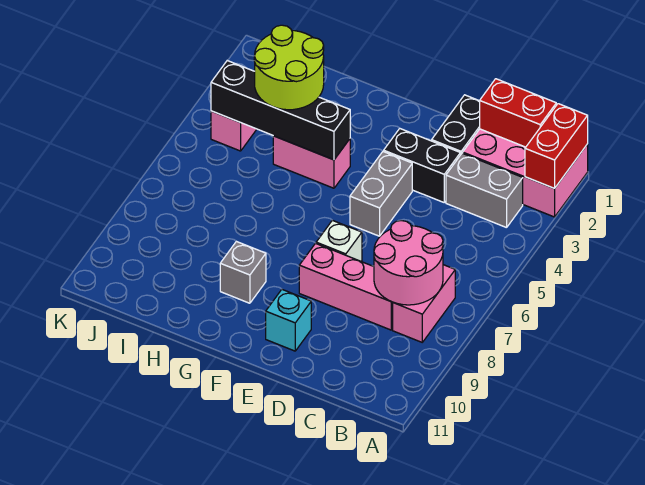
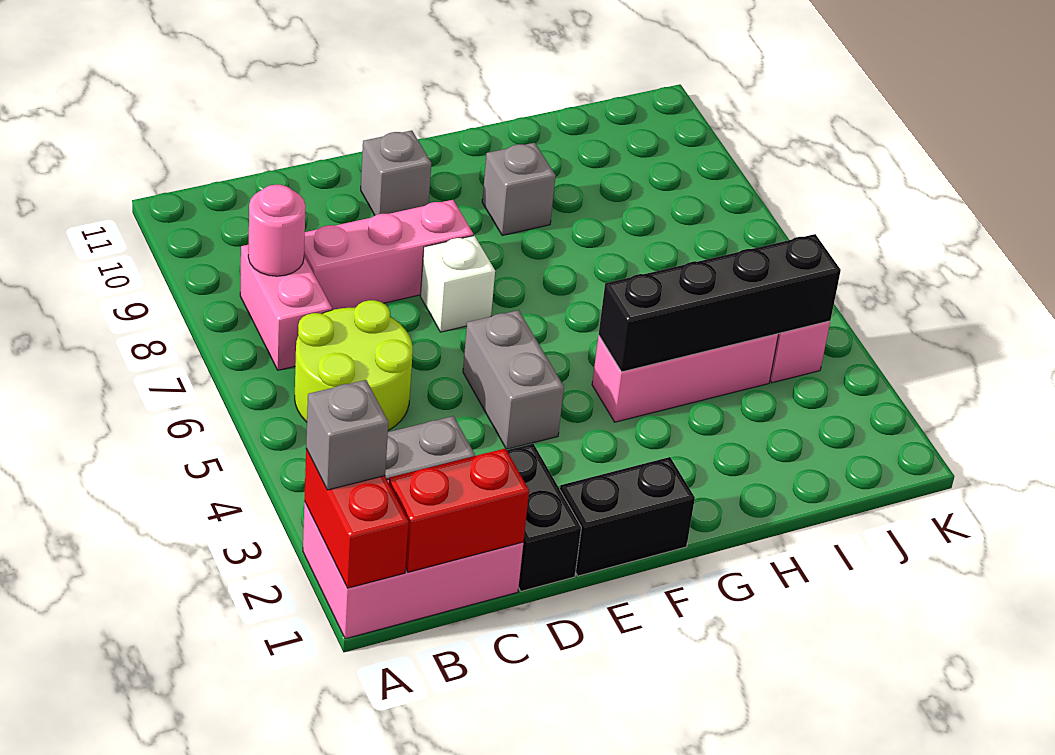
none -> grey brick A2 level 3
pink round brick B7:C8 level 2 -> pink round brick B8 level 2
black brick D3:E3 level 1 -> black brick E1:F1 level 1
cyan brick E10 level 1 -> grey brick E10 level 1
pink brick G4:H4 level 1 -> pink brick G4:I4 level 1
lime round brick H3:I4 level 3 -> lime round brick B5:C6 level 1

